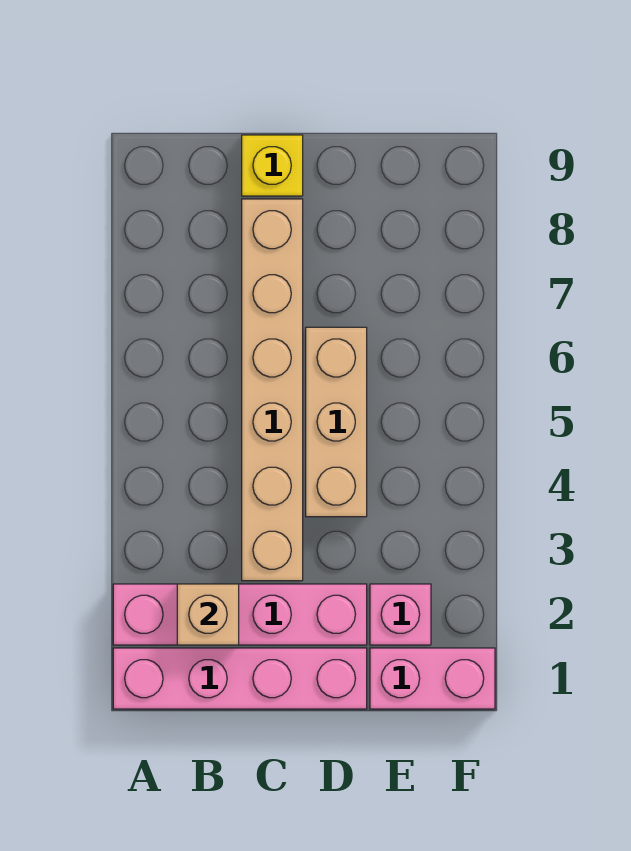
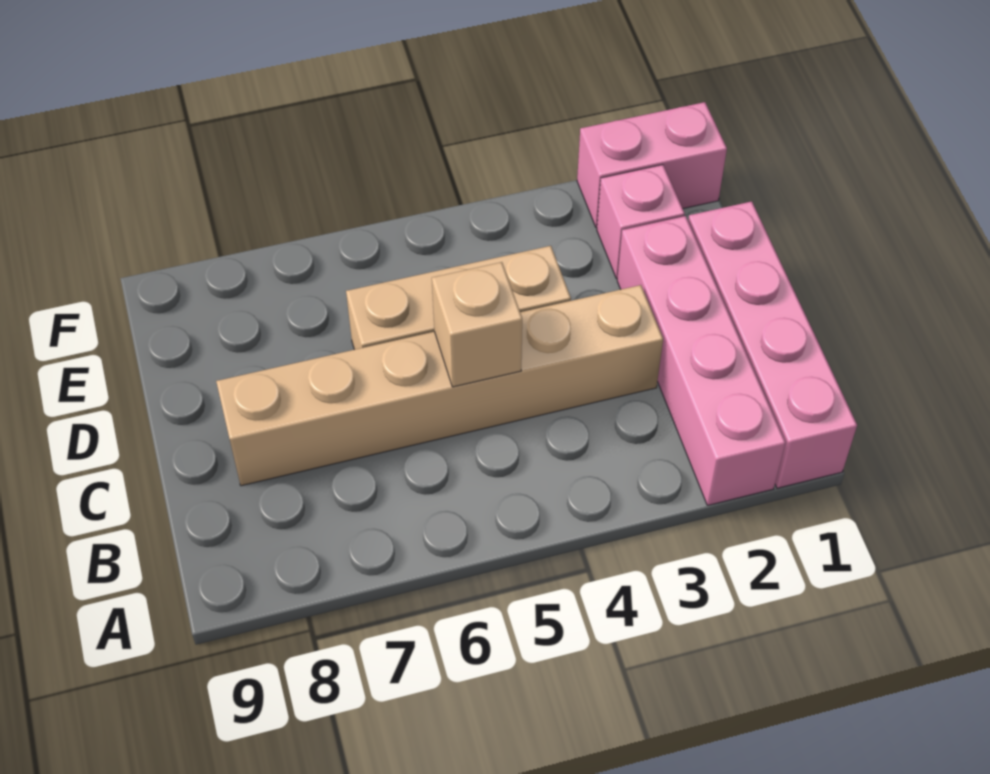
tan brick B2 level 2 -> tan brick C5 level 2
yellow brick C9 level 1 -> none
pink brick E1:F1 level 1 -> pink brick F1:F2 level 1

